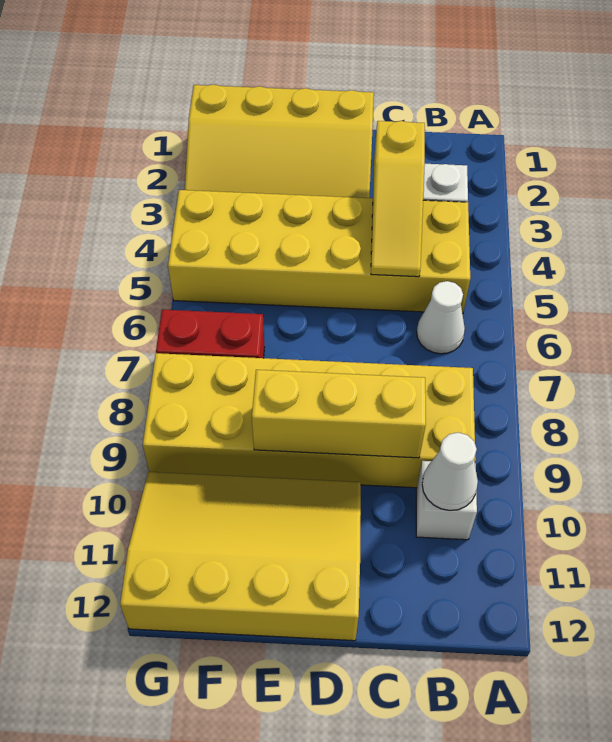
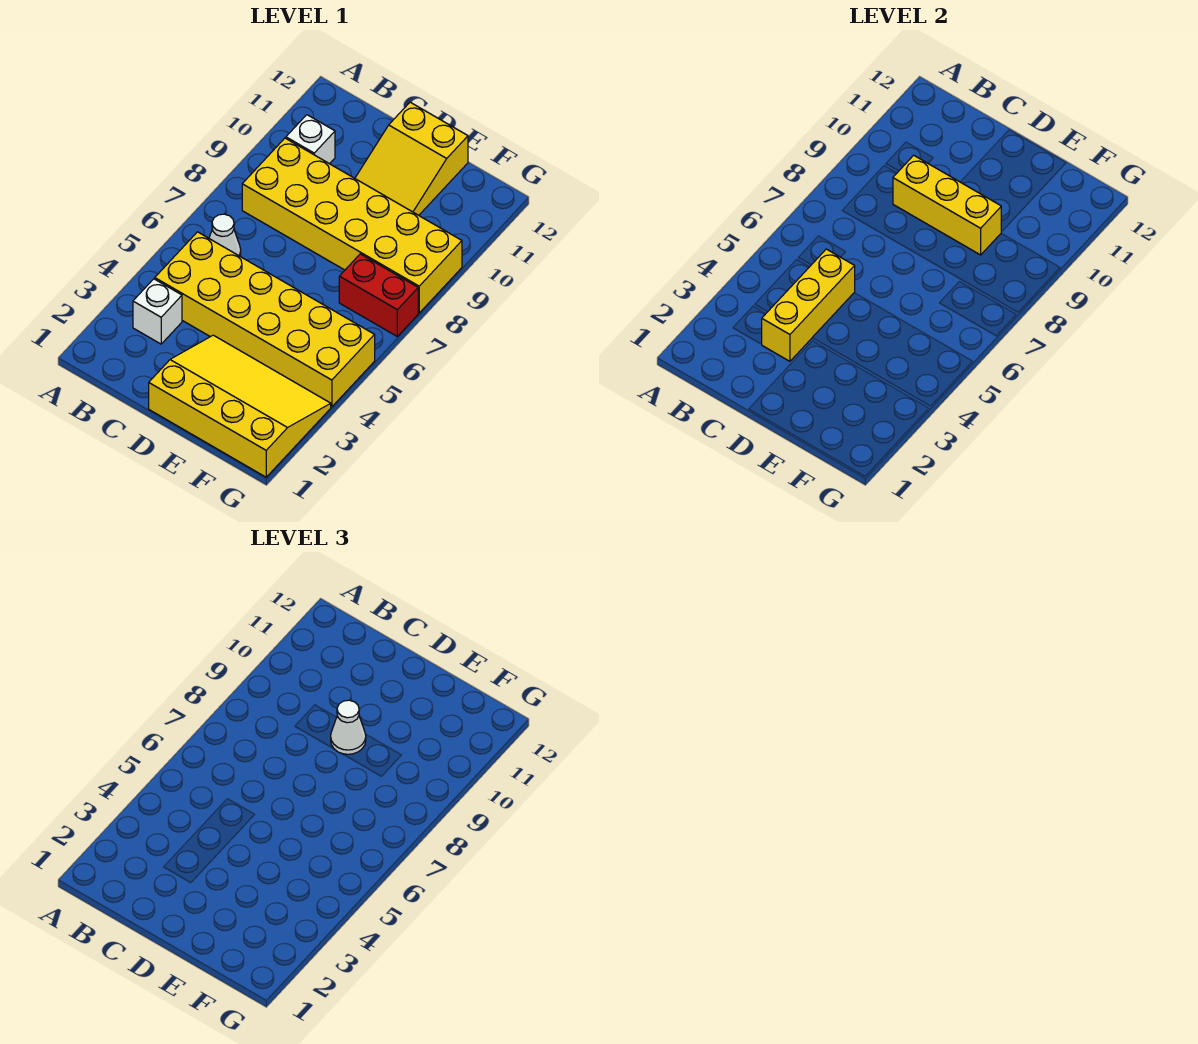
white cone B10 level 2 -> white cone D9 level 3
yellow slope C3:C5 level 2 top 3 -> yellow brick C3:C5 level 2
yellow slope D10:G12 level 1 top 12 -> yellow slope D10:E12 level 1 top 12

